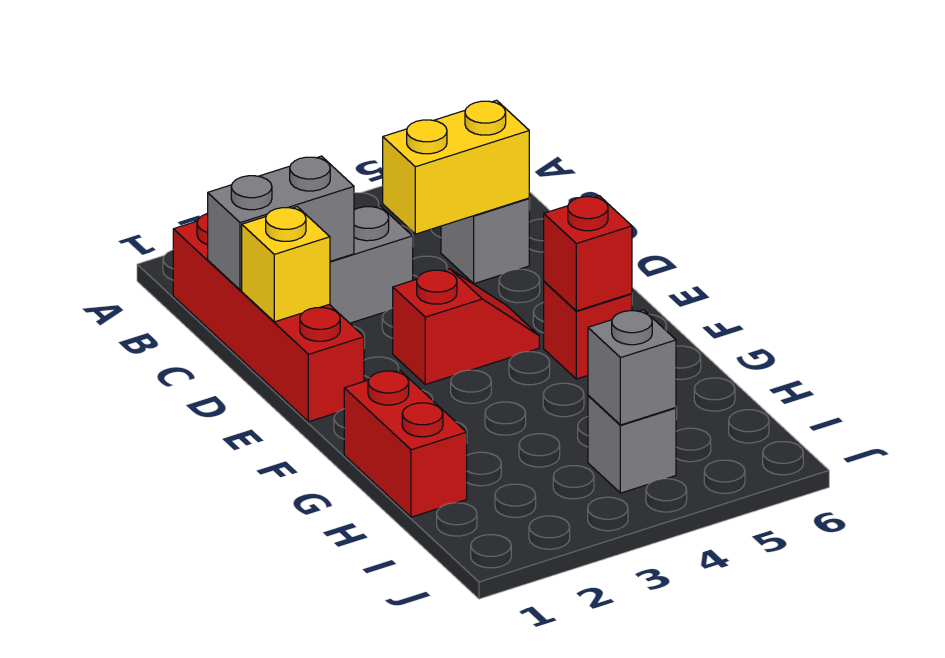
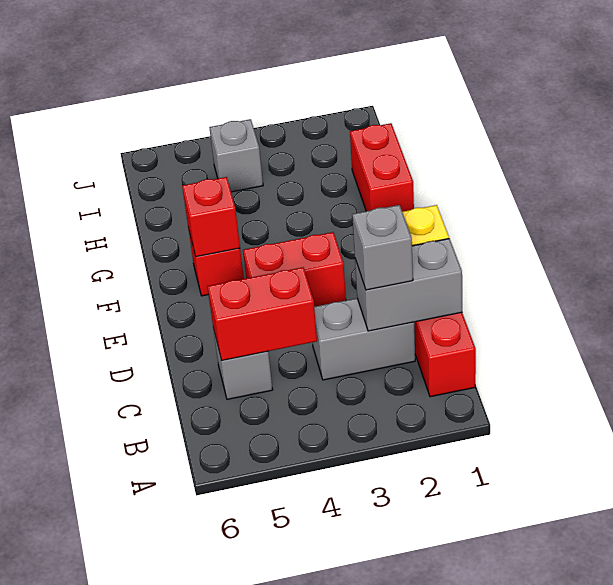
yellow brick C4:C5 level 2 -> red brick C4:C5 level 2
red slope E3:E4 level 1 top 3 -> red brick E3:E4 level 1
grey brick I4 level 2 -> grey brick C2 level 3

